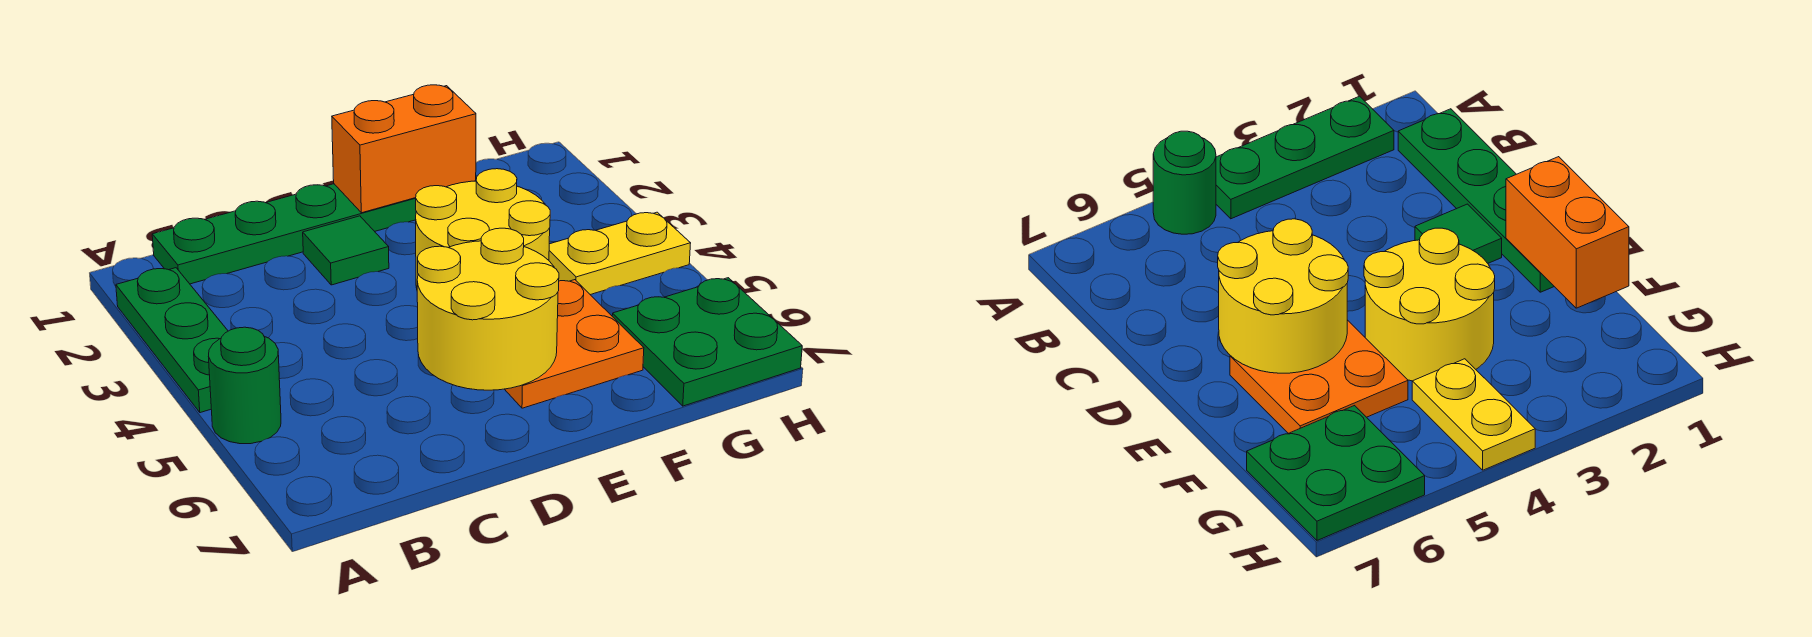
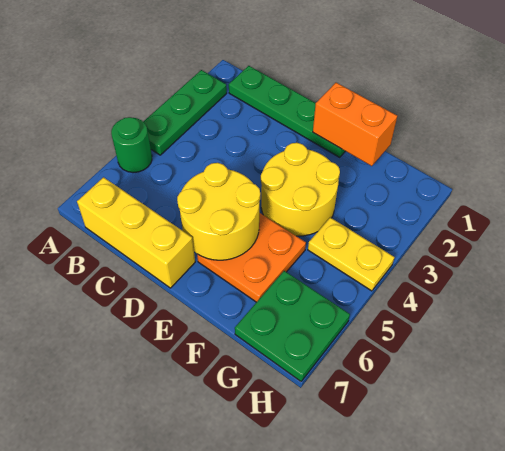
none -> yellow brick B7:D7 level 1
green tile D2 level 1 -> none

